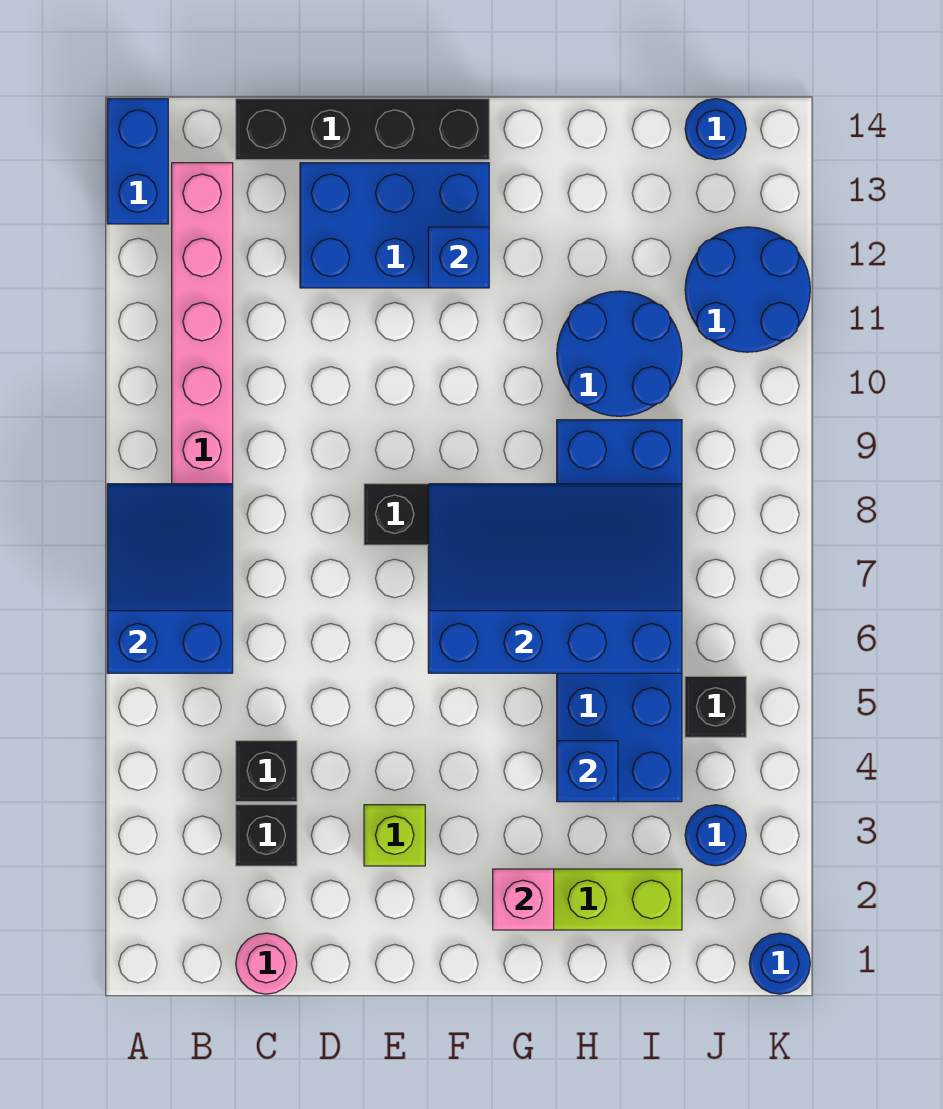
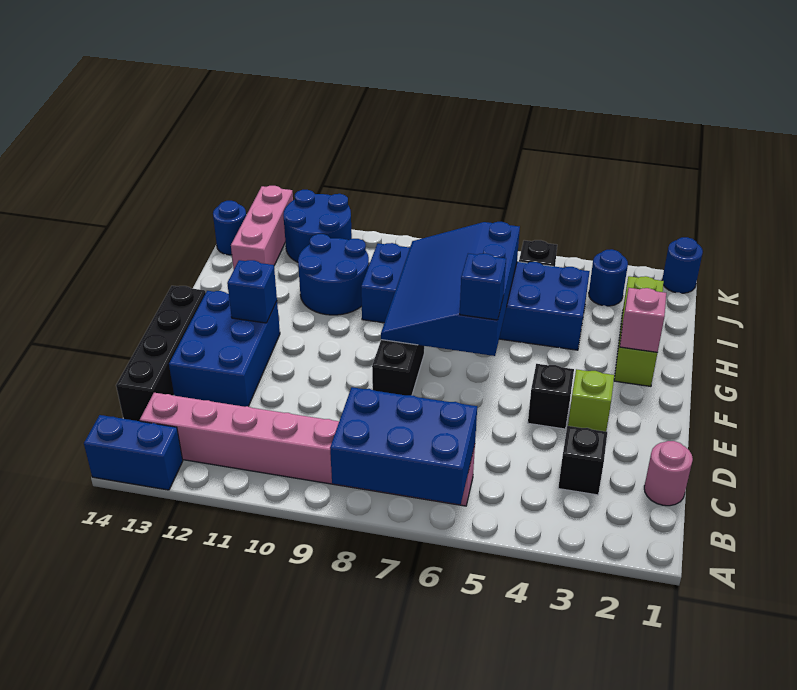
blue slope A6:B8 level 2 top 6 -> blue brick A6:B8 level 2
black brick C4 level 1 -> black brick E4 level 1
blue brick H4 level 2 -> blue brick F6 level 3
none -> pink brick I13:K13 level 1

